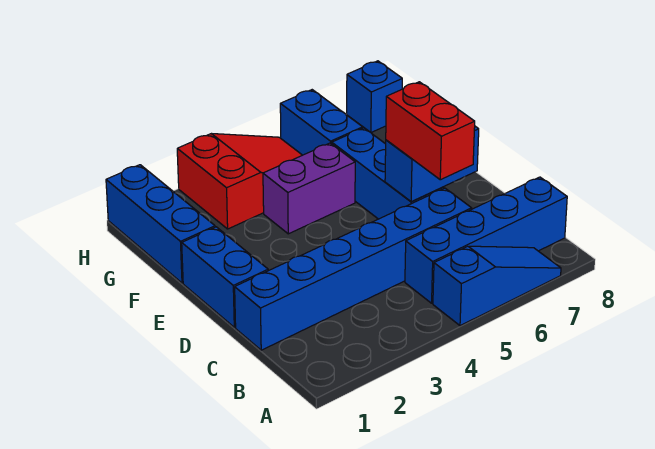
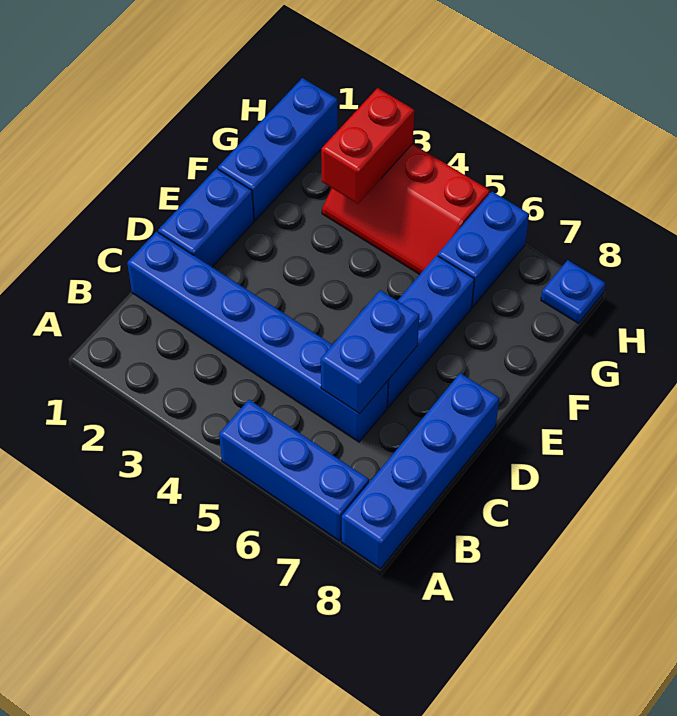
blue slope A5:A7 level 1 top 5 -> blue brick A5:A7 level 1
blue brick B5:B8 level 1 -> blue brick A8:D8 level 1
red brick C6:D6 level 3 -> red brick G3:H3 level 2
blue brick D6:D7 level 2 -> blue brick C6:D6 level 2
purple brick F4:F5 level 1 -> none
red slope G3:H5 level 1 top 3 -> red slope G3:H5 level 1 top H
blue brick H8 level 1 -> blue plate H8 level 1

